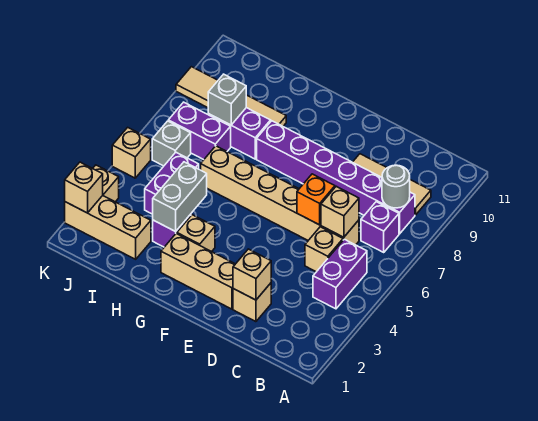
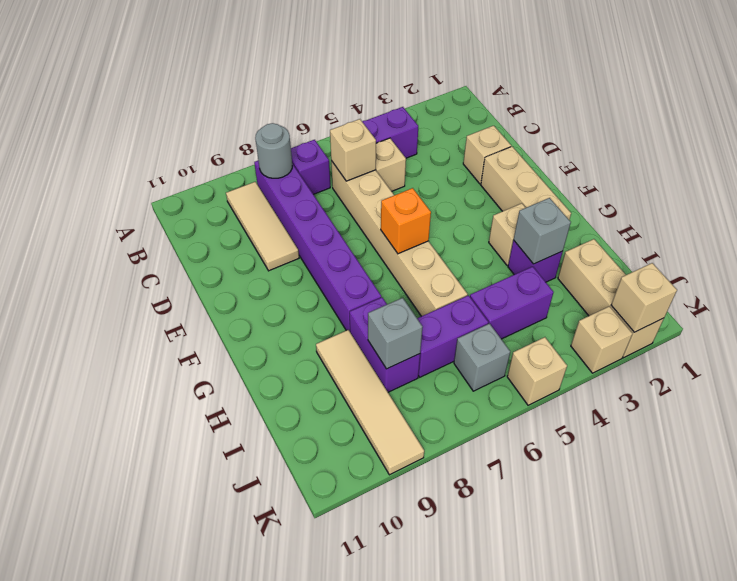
tan brick D2 level 2 -> none
orange brick D6 level 2 -> orange brick F6 level 2
grey brick H3:H4 level 2 -> grey brick H3 level 2
purple brick I7:J7 level 1 -> purple brick I6:I7 level 1

